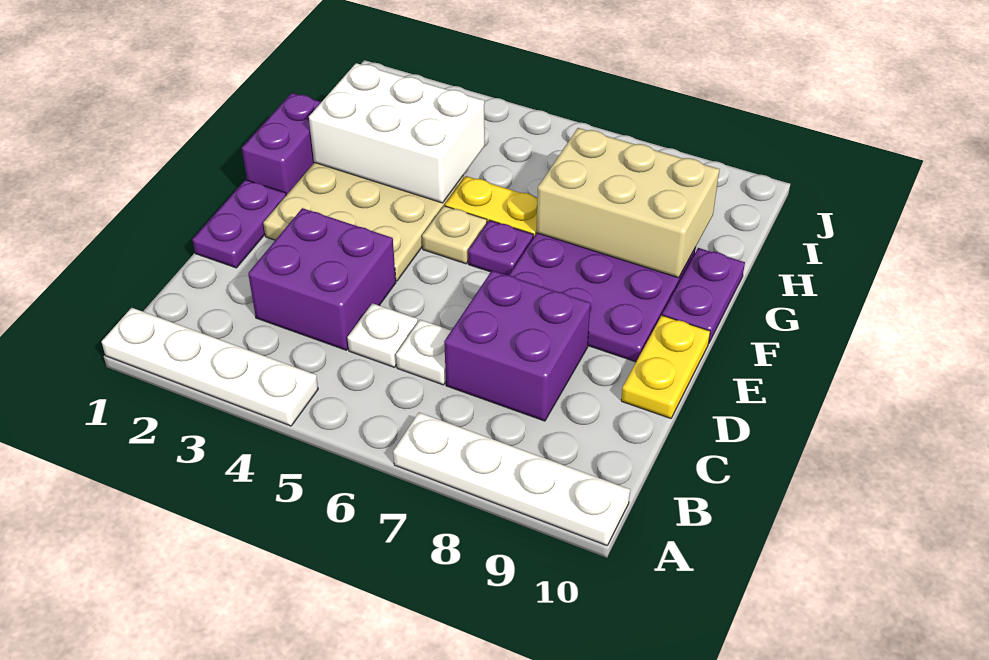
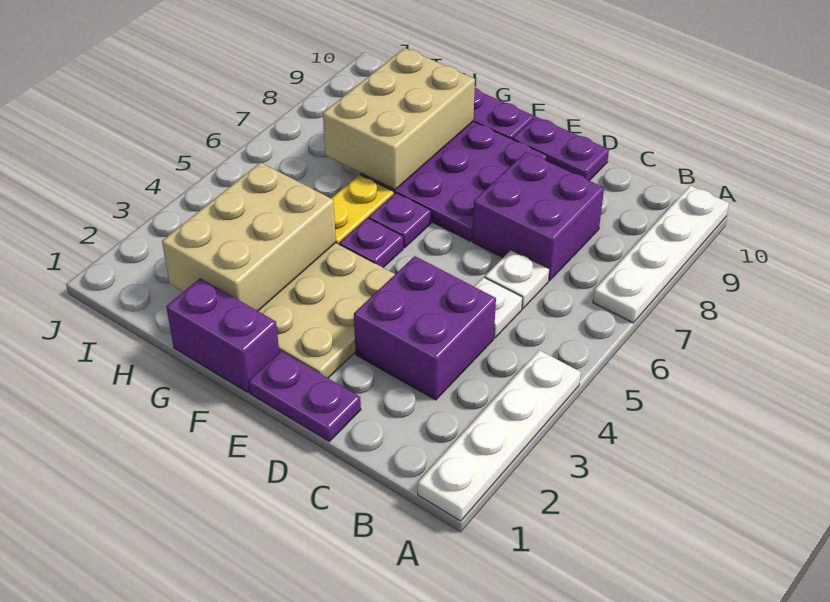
yellow plate D10:E10 level 1 -> purple plate D10:E10 level 1
tan plate F5 level 1 -> purple plate F5 level 1
white brick G2:H4 level 2 -> tan brick G2:H4 level 2

